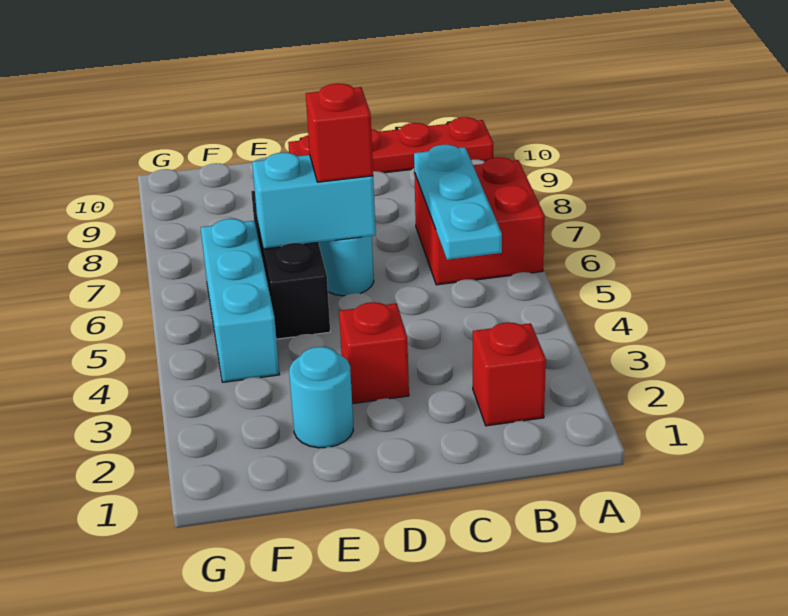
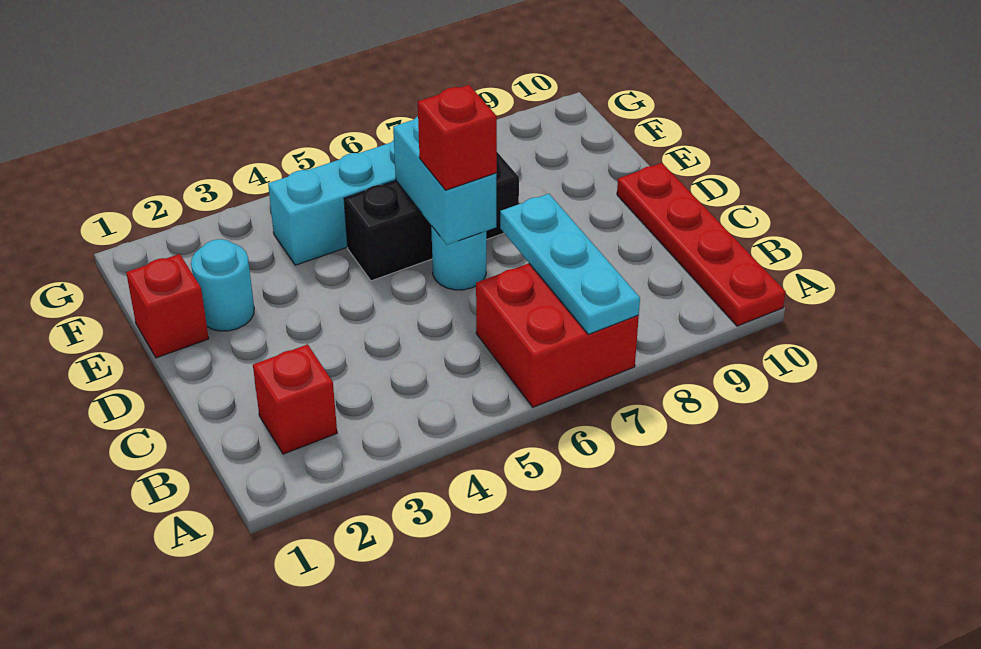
cyan plate B5:B7 level 2 -> cyan plate A7:C7 level 2
red brick D3 level 1 -> red brick E1 level 1

